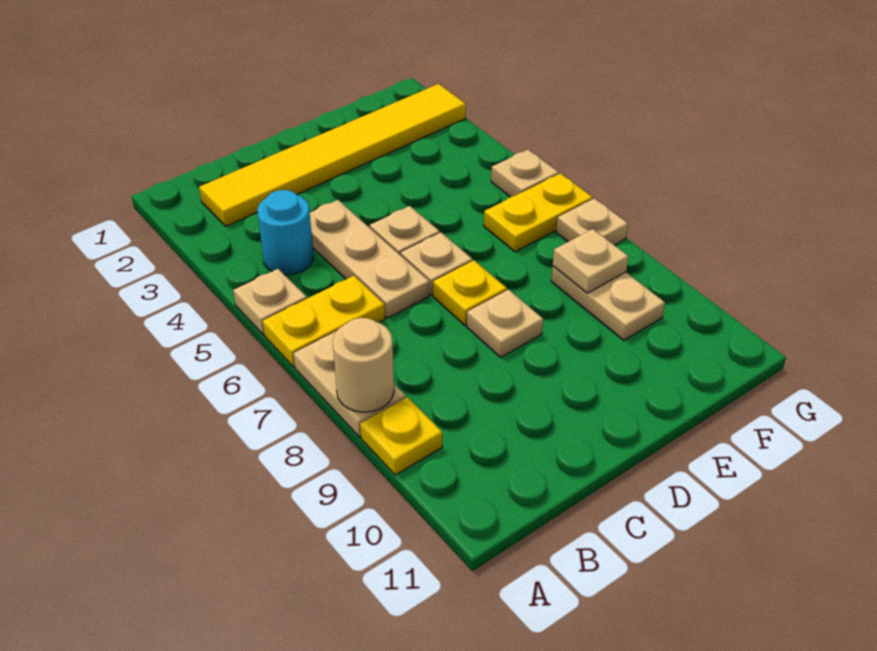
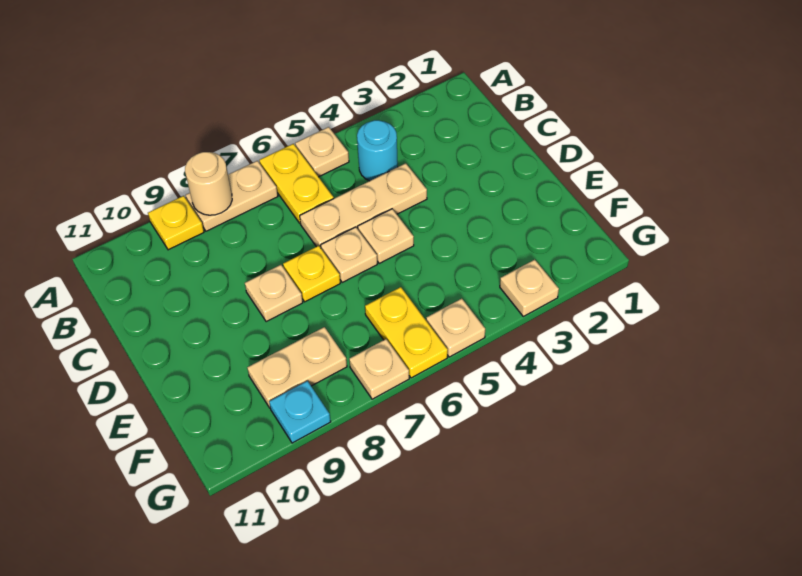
yellow tile B2:G2 level 1 -> none
tan plate F8 level 2 -> tan plate G3 level 1
none -> cyan plate G9 level 1

